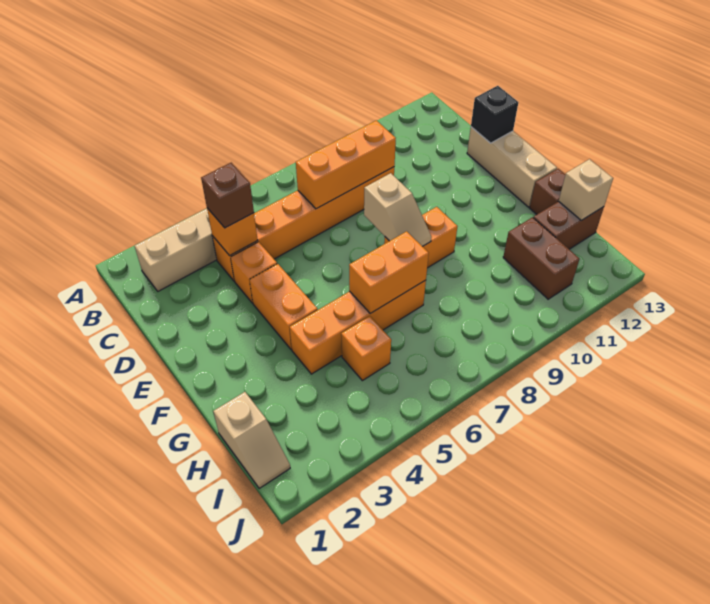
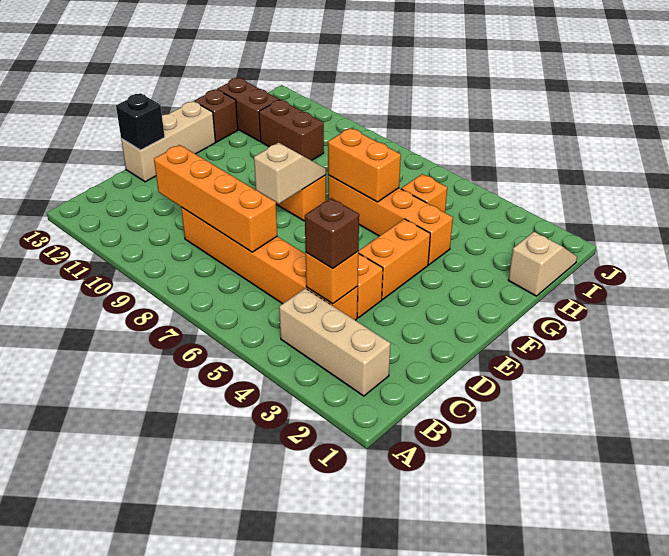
orange brick C7:C9 level 2 -> orange brick C7:C10 level 2
brown brick H11:I11 level 1 -> brown brick H10:H11 level 1
tan brick H13 level 2 -> none

